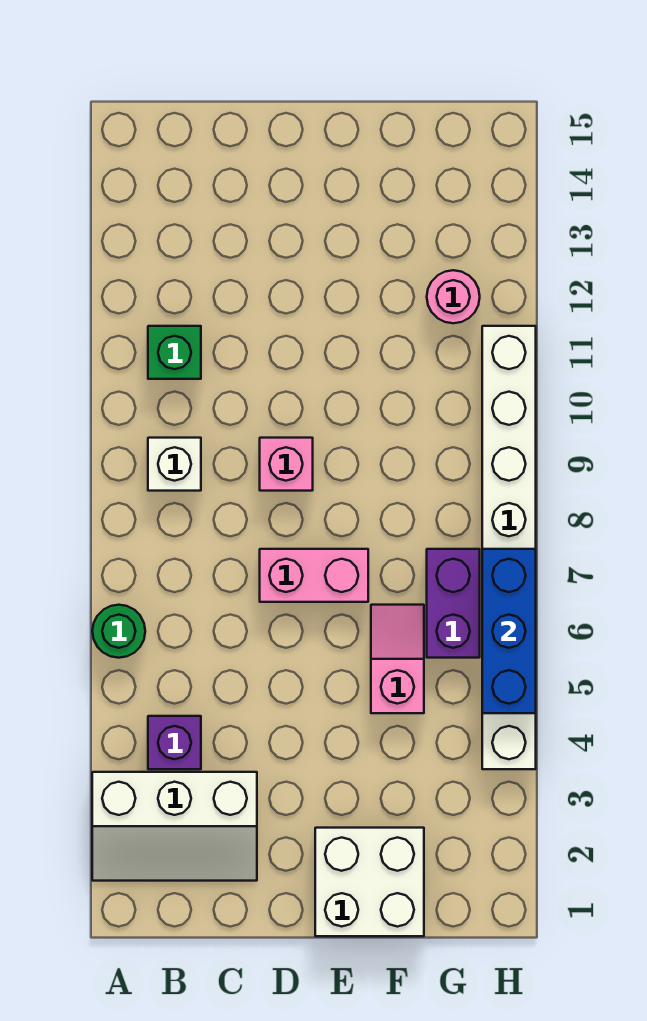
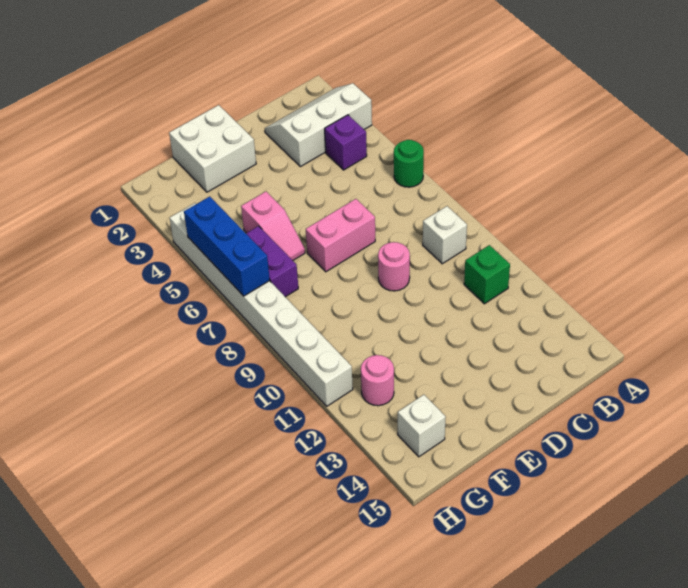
pink brick D9 level 1 -> pink round brick D9 level 1
none -> white brick G14 level 1

